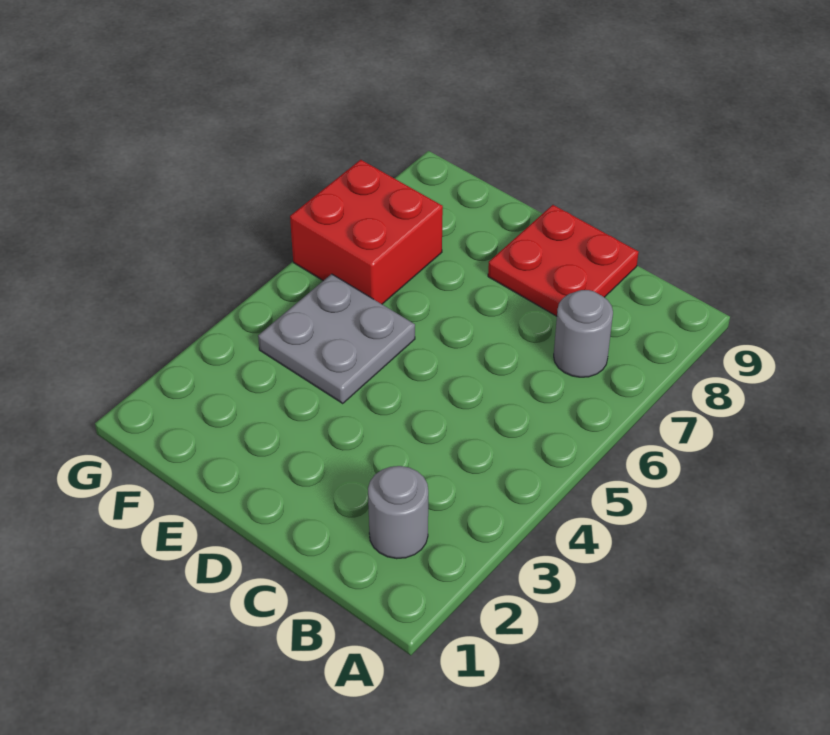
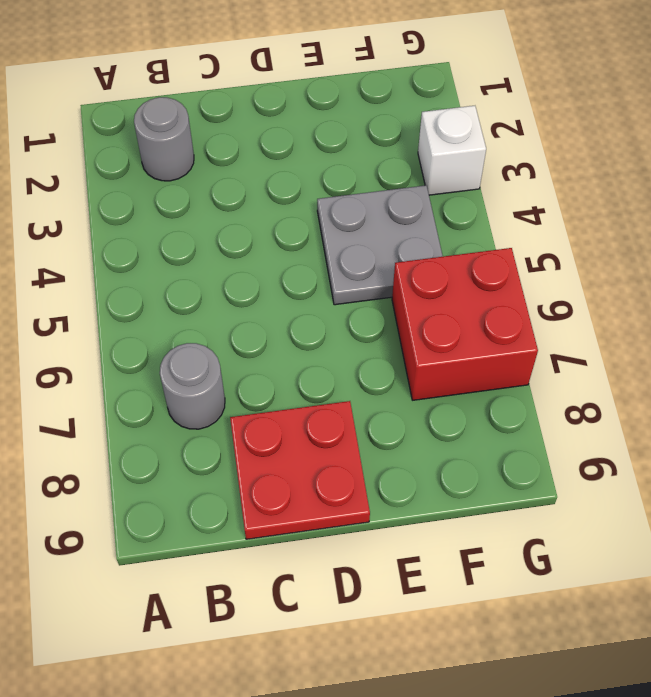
none -> white brick G3 level 1

